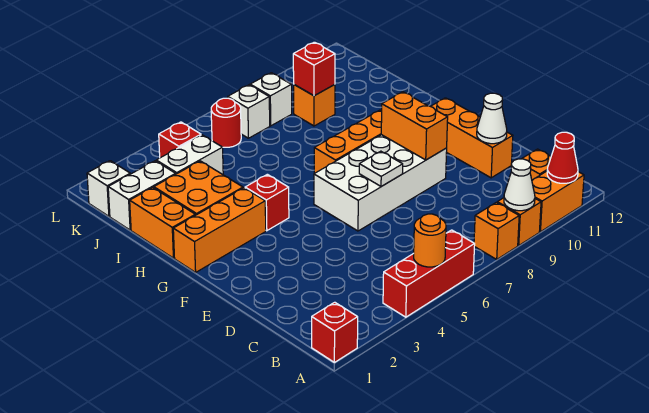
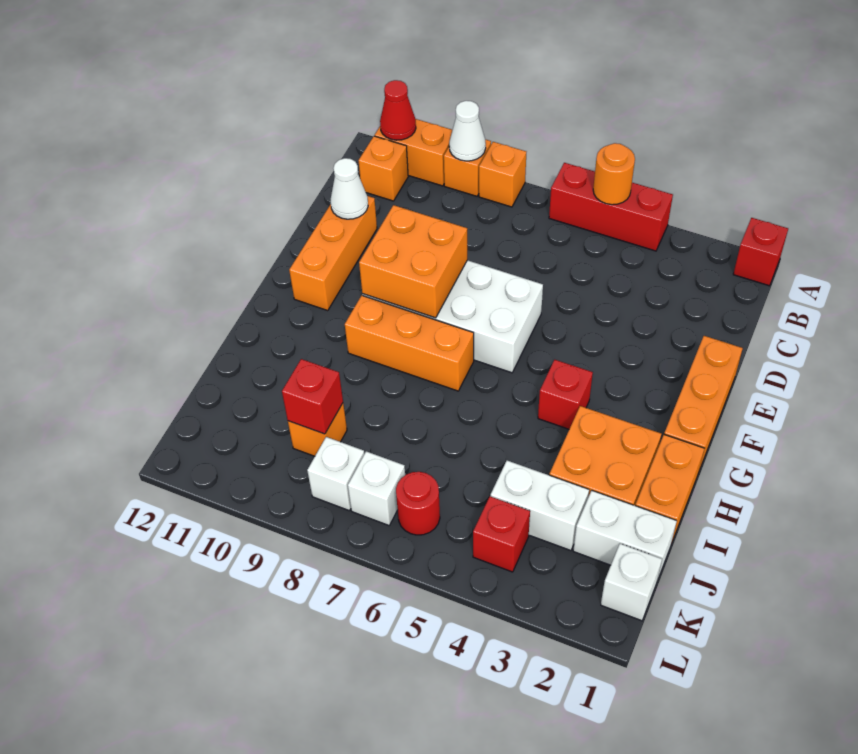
white plate E7 level 2 -> none
orange brick E9:F9 level 2 -> orange brick E8:F9 level 2
orange brick G1:G3 level 1 -> orange brick E1:G1 level 1

